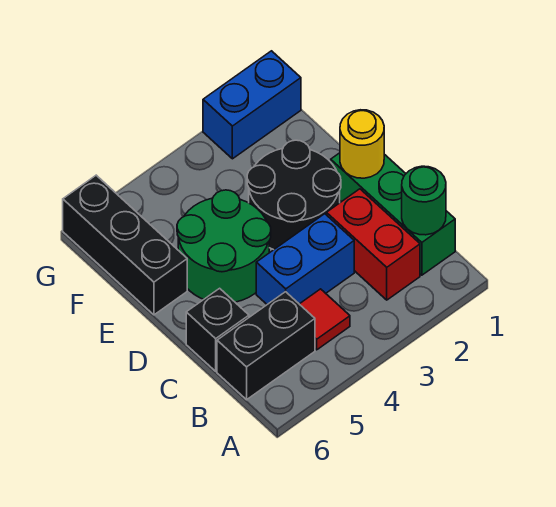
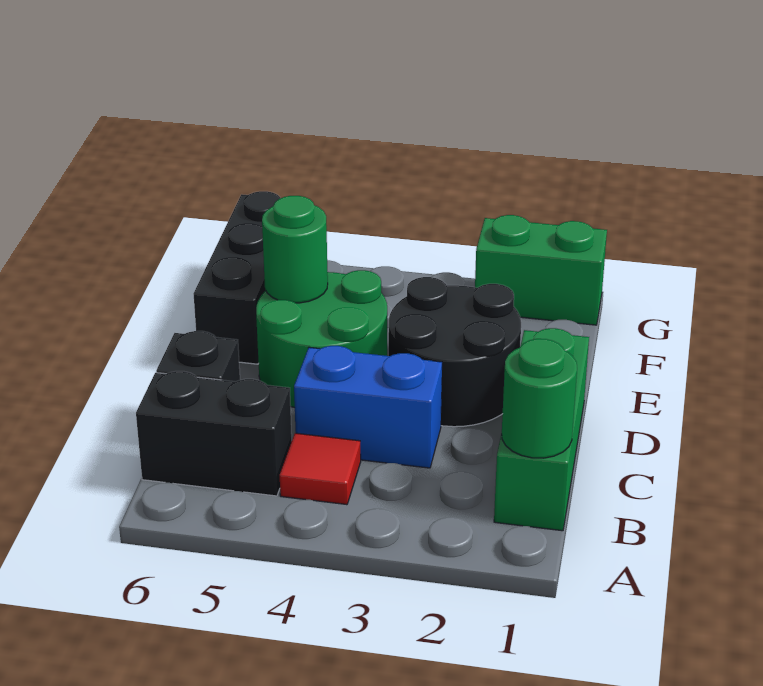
red brick B2:C2 level 1 -> none
yellow round brick D1 level 2 -> none
none -> green round brick E5 level 2
blue brick G1:G2 level 1 -> green brick G1:G2 level 1

